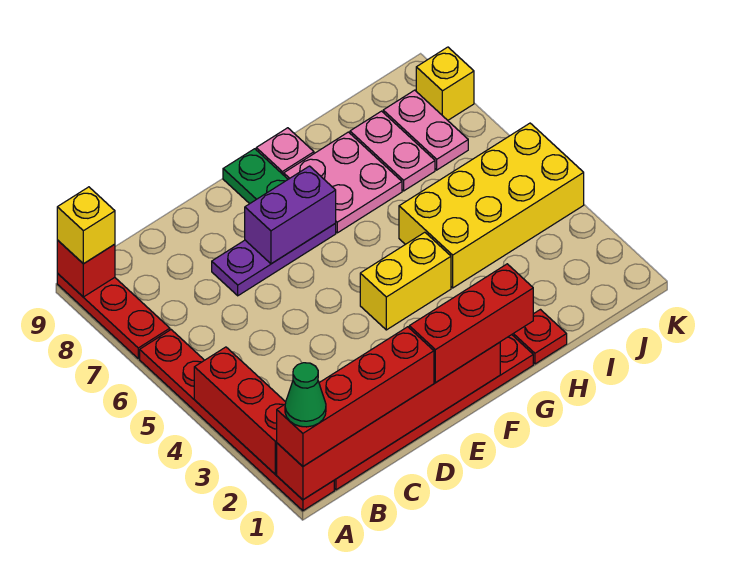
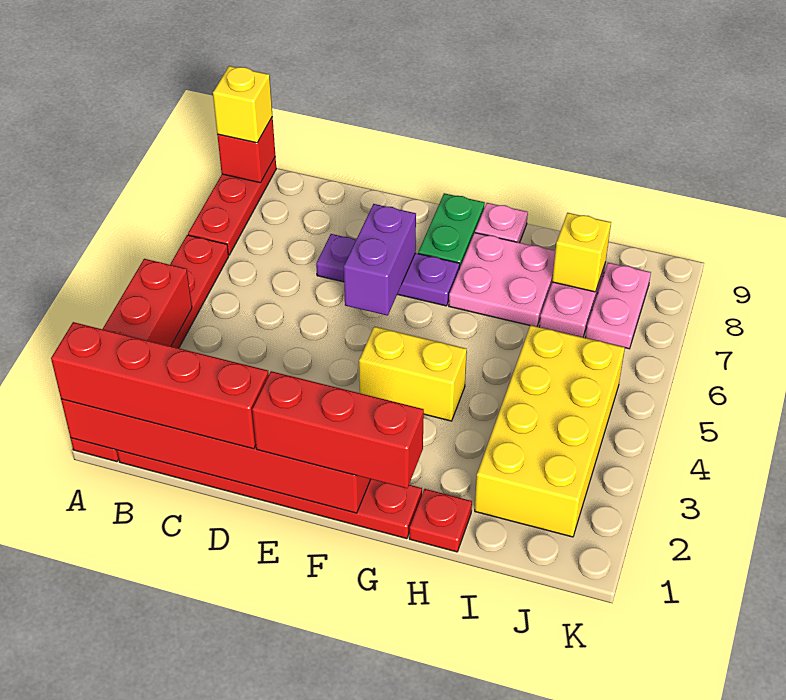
green cone A1 level 4 -> none
purple brick E7:F7 level 2 -> purple brick E6:E7 level 2
yellow brick H4:K5 level 1 -> yellow brick I2:J5 level 1
yellow brick K8 level 1 -> yellow brick I8 level 2

